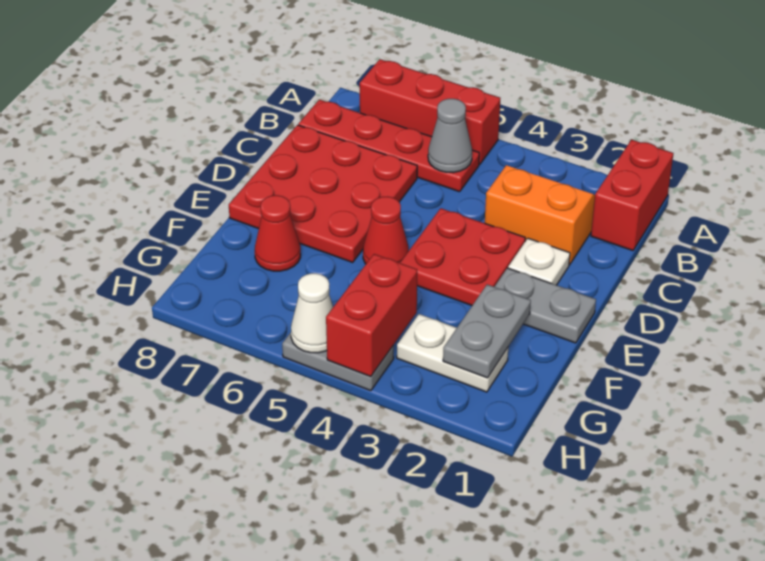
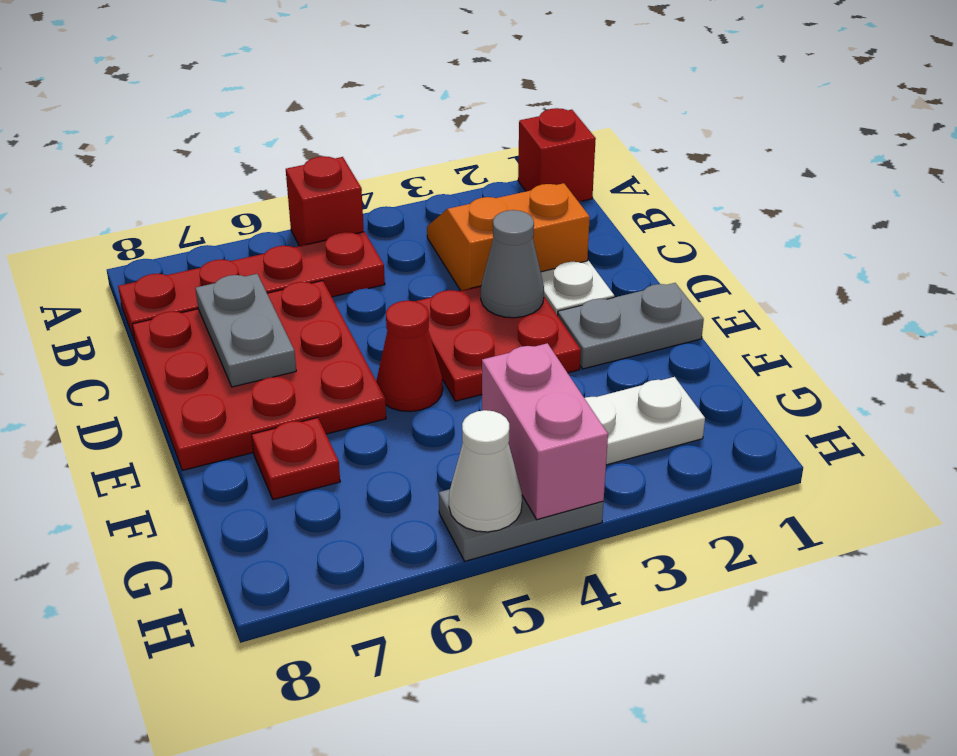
red brick A1:B1 level 1 -> red brick A1 level 1
red brick A5:A7 level 1 -> red brick A5 level 1
grey cone B5 level 2 -> grey cone D3 level 2
grey plate F2:G2 level 2 -> grey plate C7:D7 level 2
red cone F7 level 1 -> red plate F7 level 1
red brick G4:H4 level 2 -> pink brick G4:H4 level 2

